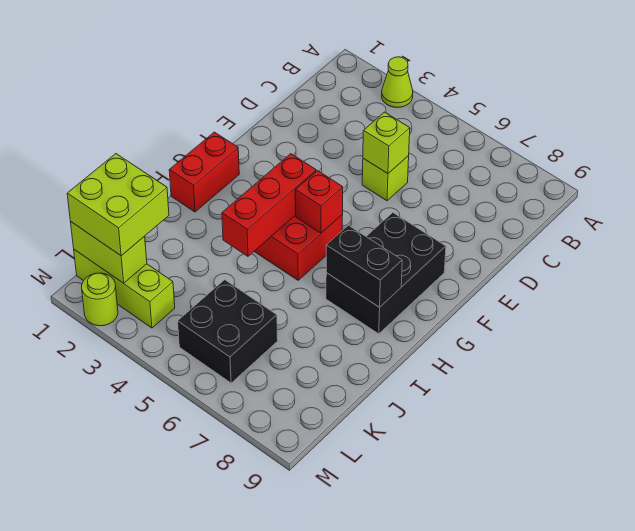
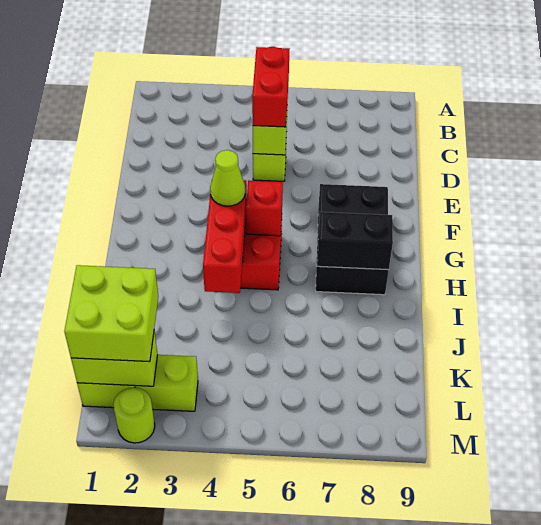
lime cone A3 level 1 -> lime cone G4 level 3
red brick G1:H1 level 1 -> red brick C5:D5 level 3
black brick K5:L6 level 1 -> none

